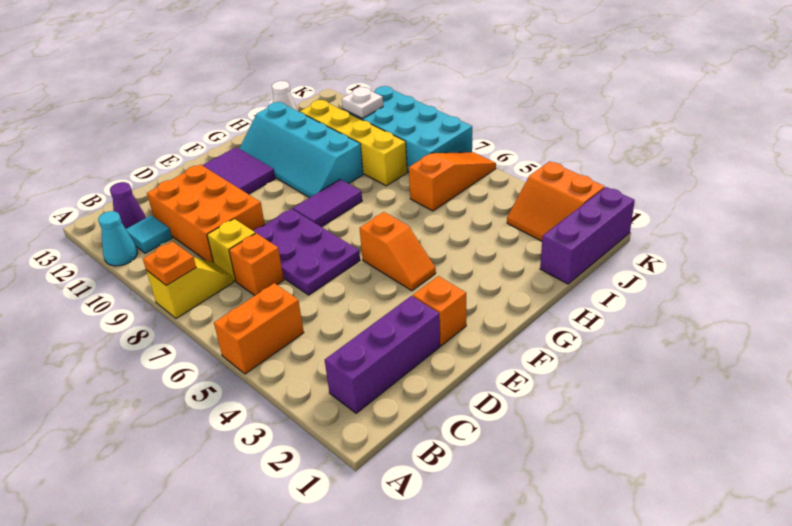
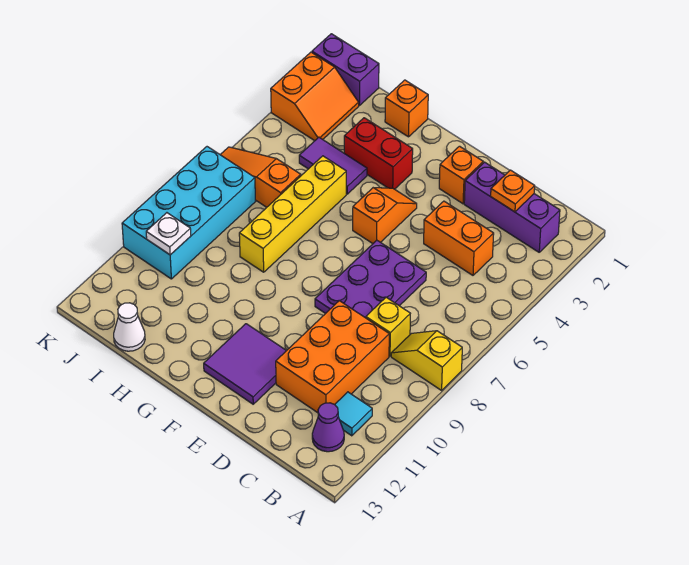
orange brick A5:B5 level 1 -> orange brick C4:D4 level 1
orange plate A8 level 2 -> orange plate C2 level 2
cyan cone A11 level 1 -> none
orange brick C7 level 1 -> orange brick H1 level 1
purple tile F8:G8 level 1 -> purple tile H4:I4 level 1
none -> red brick G3:H3 level 1
cyan slope G9:H12 level 1 top H -> none
purple brick I1:K1 level 1 -> purple brick J1:K1 level 1
yellow brick I8:I11 level 1 -> yellow brick H5:H8 level 1

